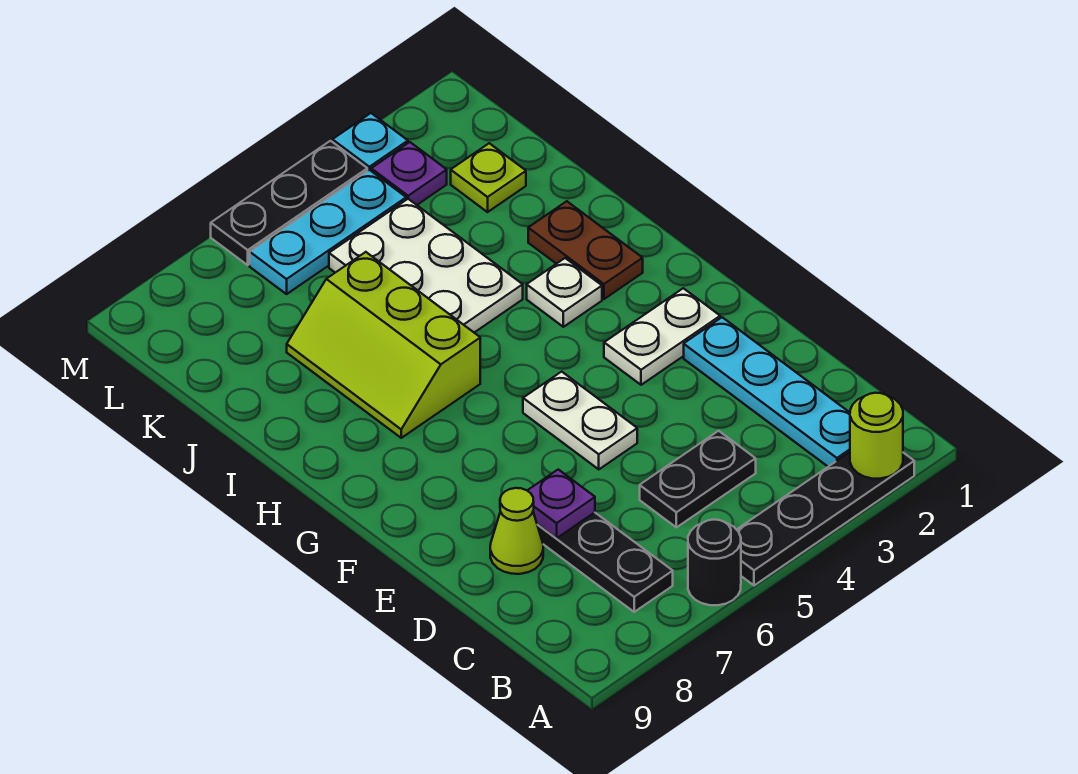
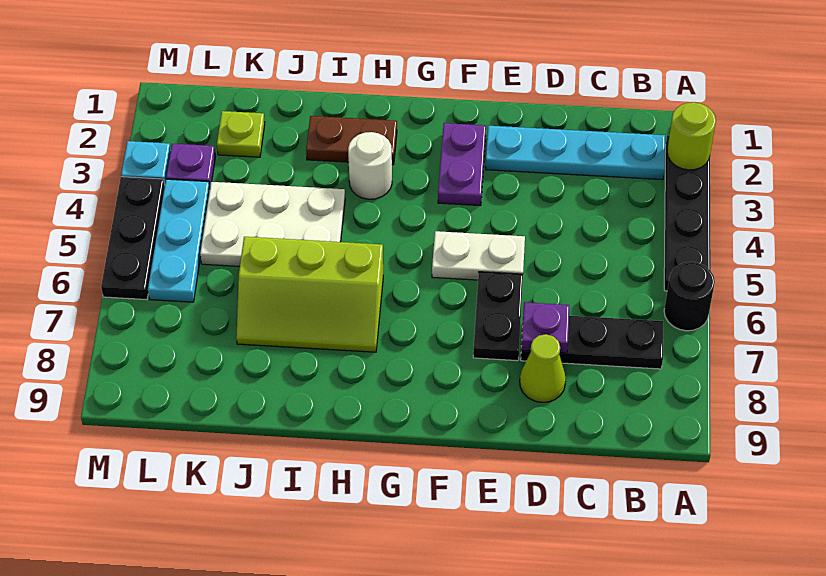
black plate C4:C5 level 1 -> black plate E6:E7 level 1
white plate F2:F3 level 1 -> purple plate F2:F3 level 1
white plate H3 level 1 -> white round brick H3 level 1

